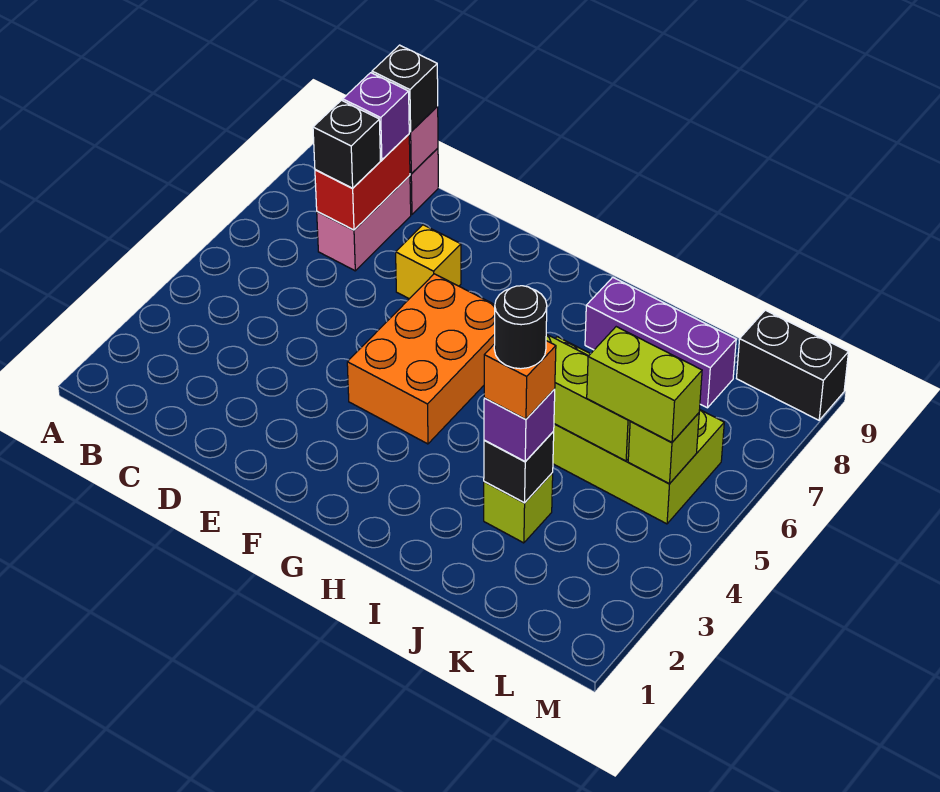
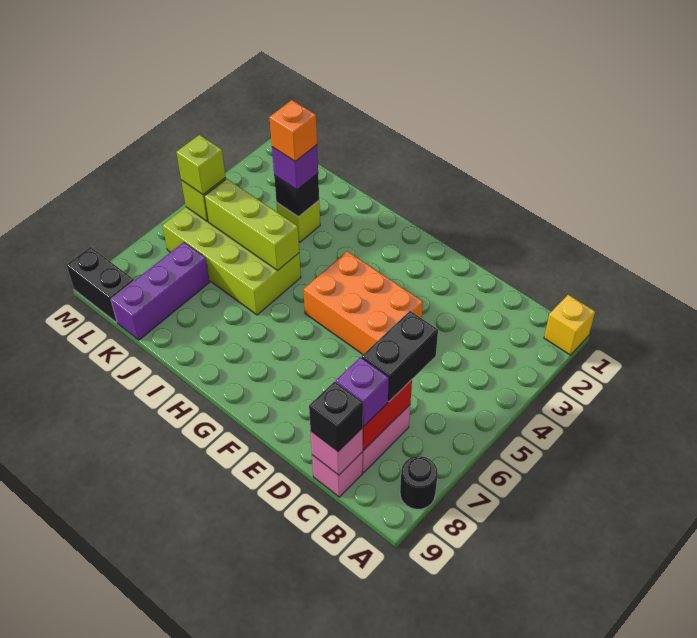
black brick C7 level 3 -> black brick C6:C7 level 3
yellow brick E7 level 1 -> yellow brick A1 level 1
orange brick F4:G6 level 1 -> orange brick E4:G5 level 1
purple brick I8:K8 level 1 -> purple brick K7:K9 level 1
black round brick J3 level 5 -> black round brick A8 level 1
lime brick K5:L5 level 3 -> lime brick L5 level 3

